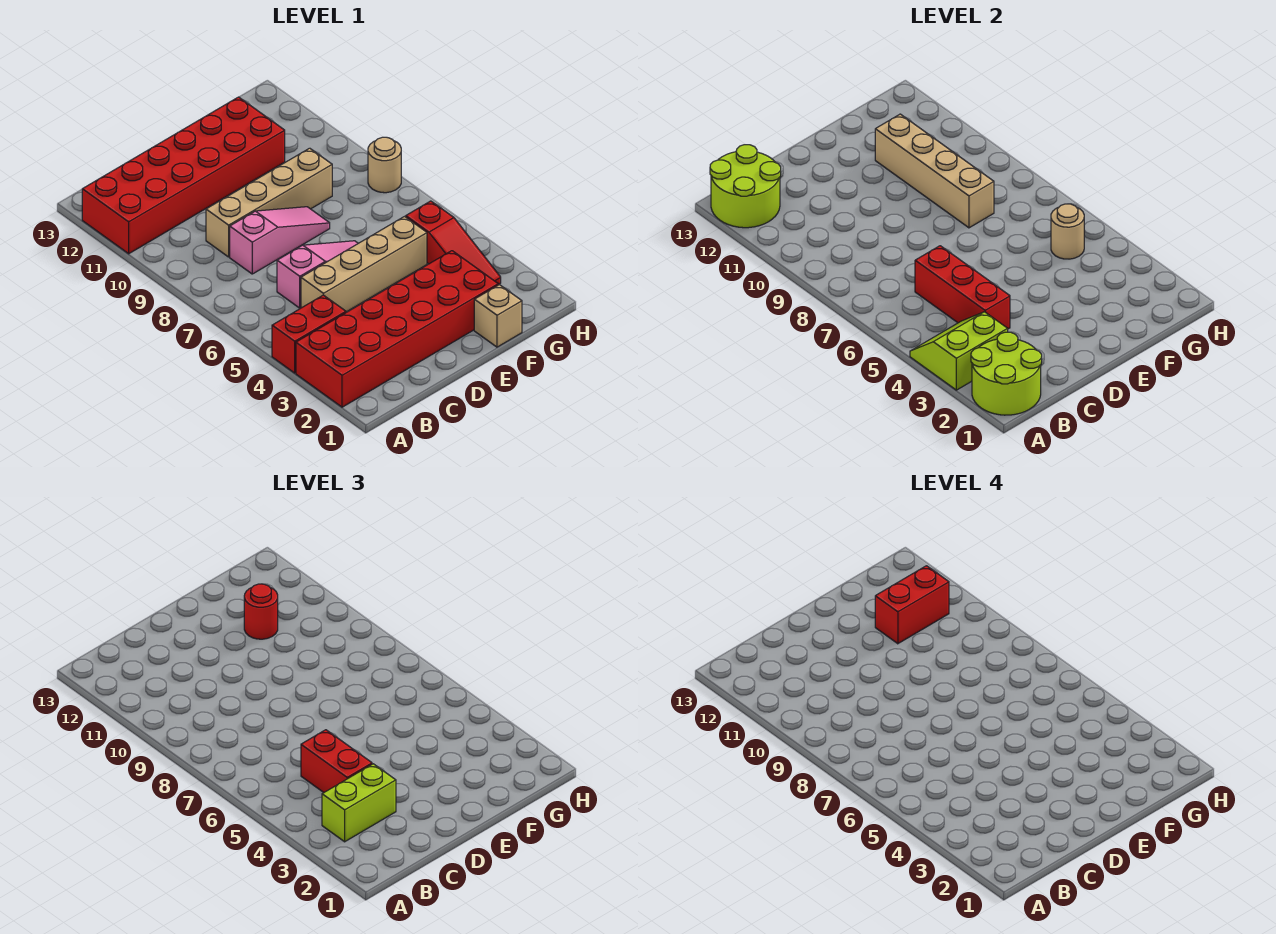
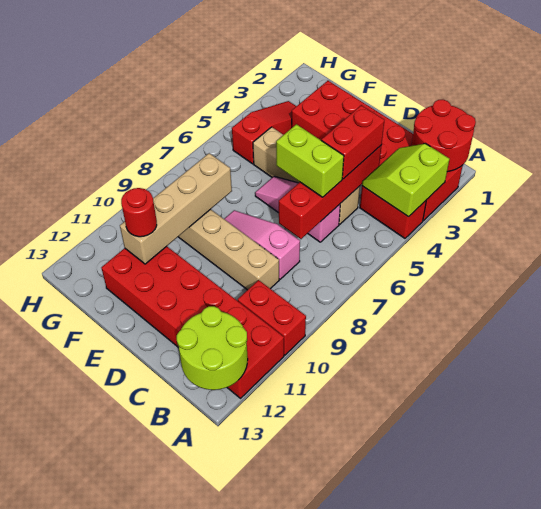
lime round brick A1:B2 level 2 -> red round brick A1:B2 level 2
lime slope A3:B4 level 2 top 3 -> lime slope A3:B4 level 2 top A
lime brick B3:C3 level 3 -> lime brick C6:D6 level 3
red brick C4:C6 level 2 -> red brick C4:C7 level 2
tan brick F1 level 1 -> none
red brick F11:G11 level 4 -> red brick A10:B10 level 1
tan round brick G5 level 2 -> none
tan round brick H8 level 1 -> none

